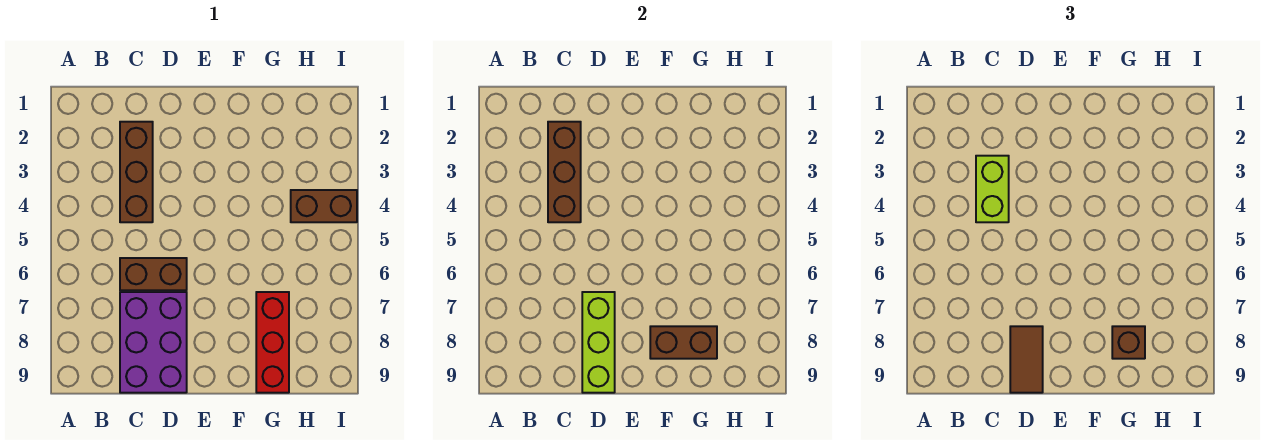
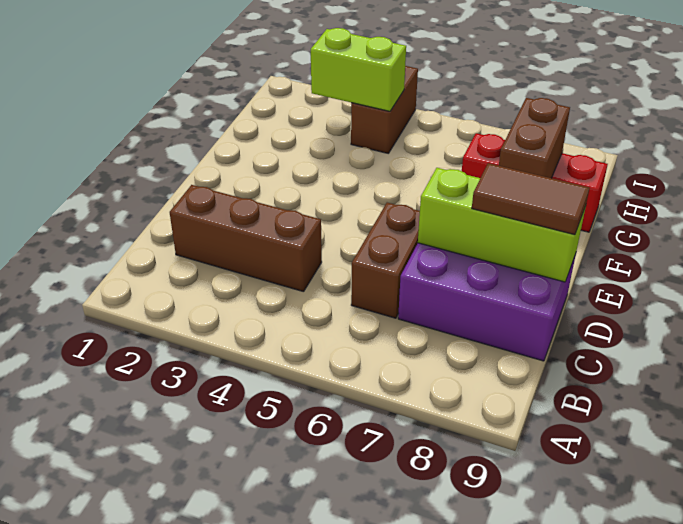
brown brick C2:C4 level 2 -> none
lime brick C3:C4 level 3 -> lime brick H3:H4 level 2
brown brick G8 level 3 -> none

